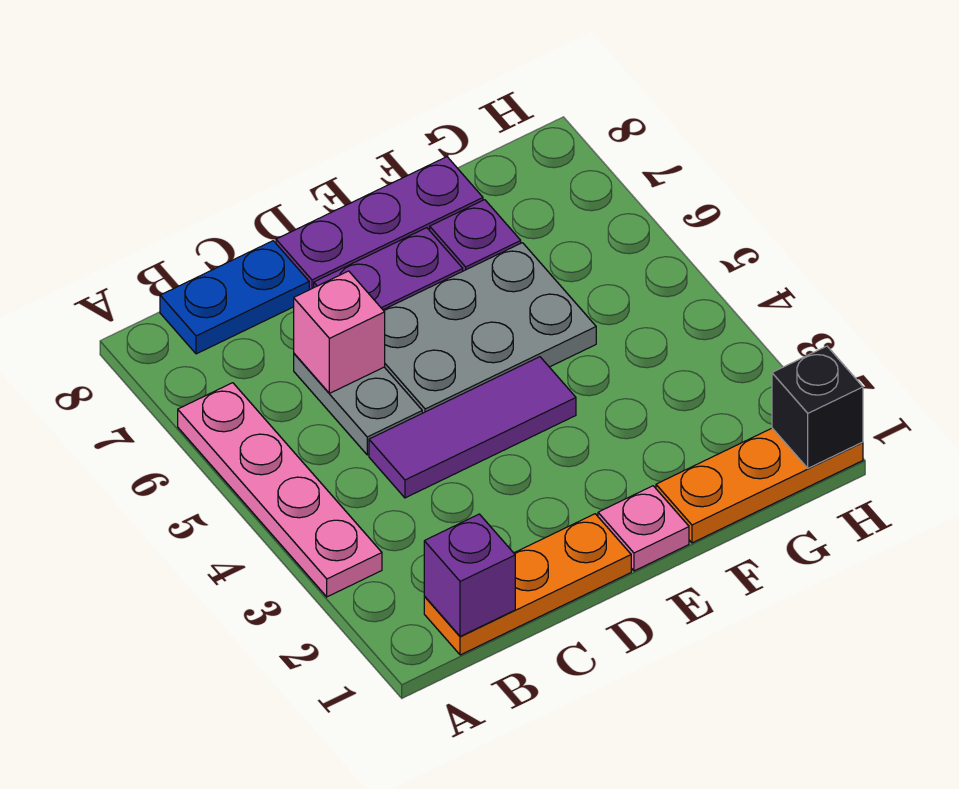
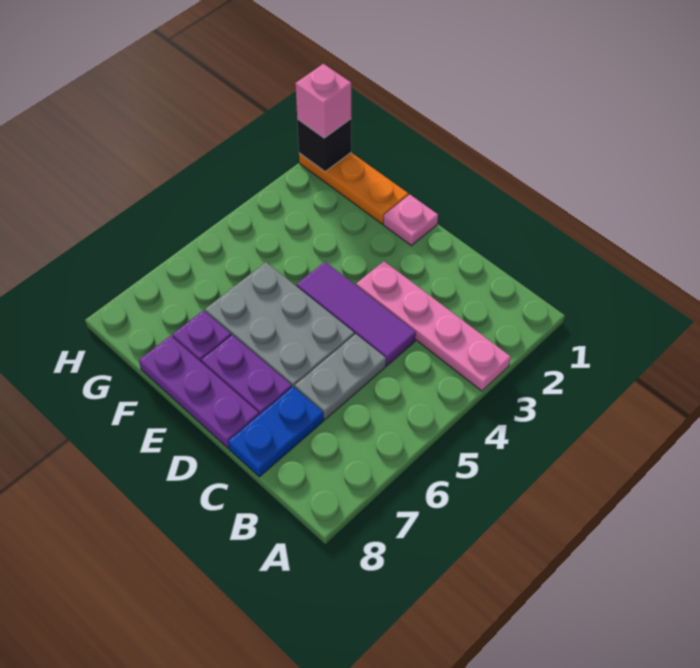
pink plate A3:A6 level 1 -> pink plate A3:D3 level 1
orange plate B1:D1 level 1 -> none
purple brick B1 level 2 -> none
blue plate B8:C8 level 1 -> blue plate C7:C8 level 1
pink brick C6 level 2 -> pink brick H1 level 3

